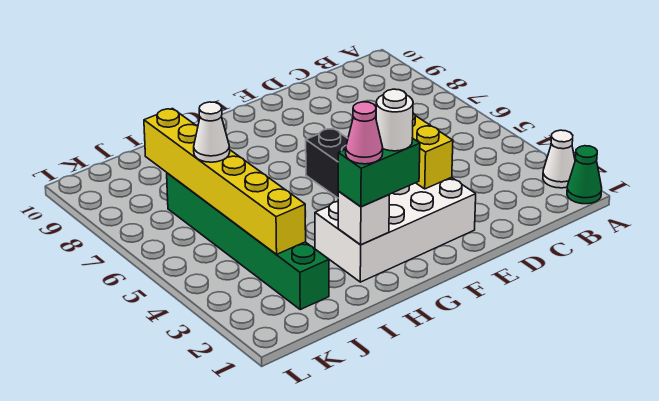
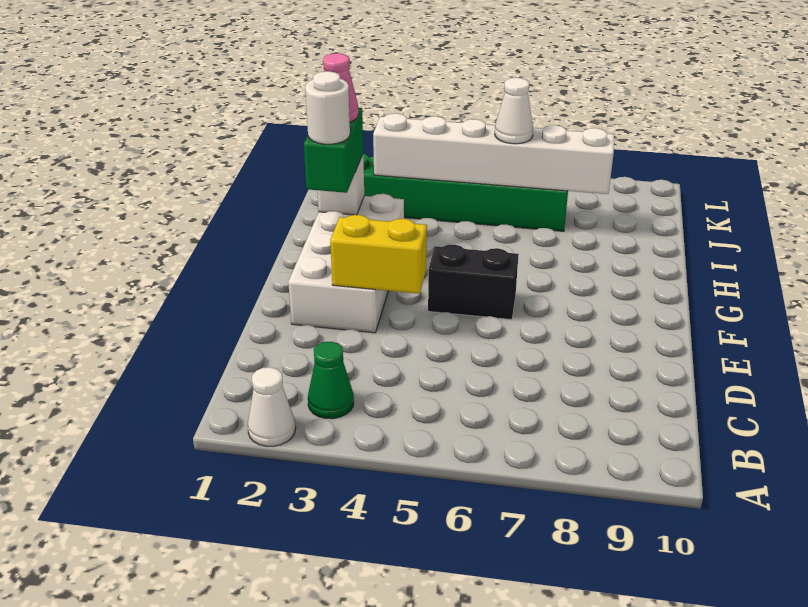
green cone A1 level 1 -> green cone B3 level 1
yellow brick J3:J8 level 2 -> white brick J3:J8 level 2

